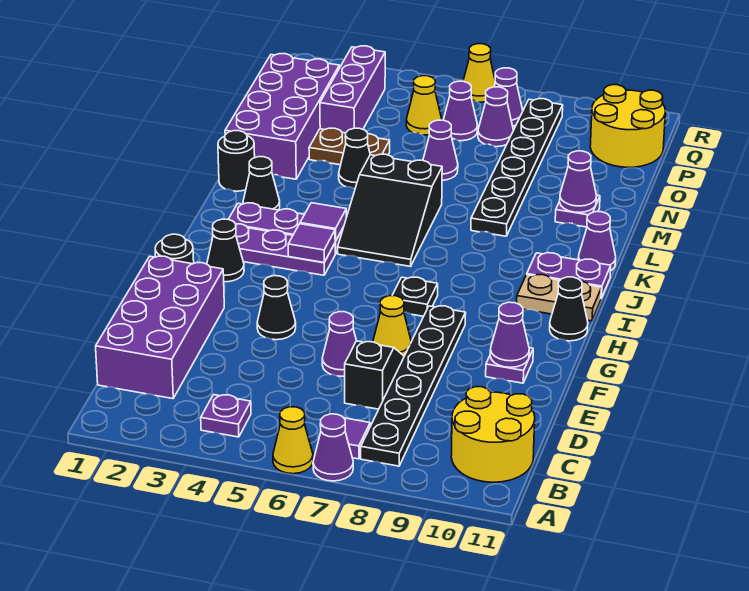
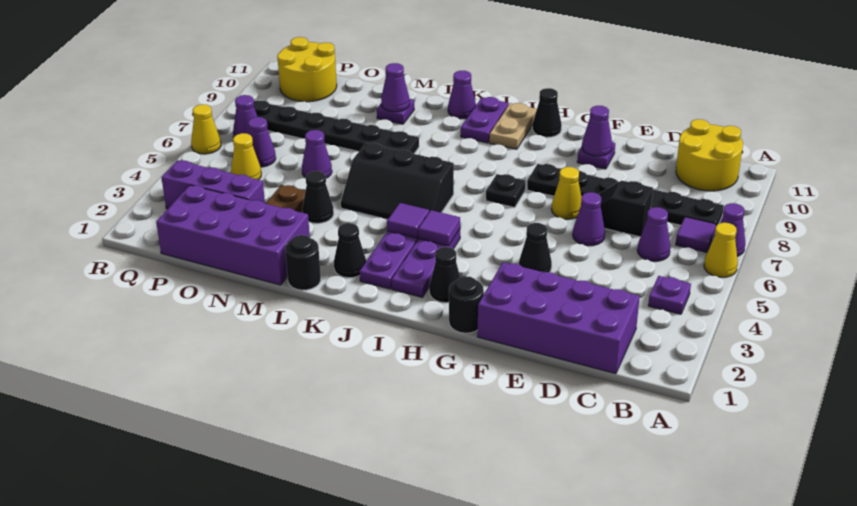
black slope J5:L6 level 1 top L -> black slope J5:L6 level 1 top 6
purple cone P7 level 1 -> purple cone C6 level 1

